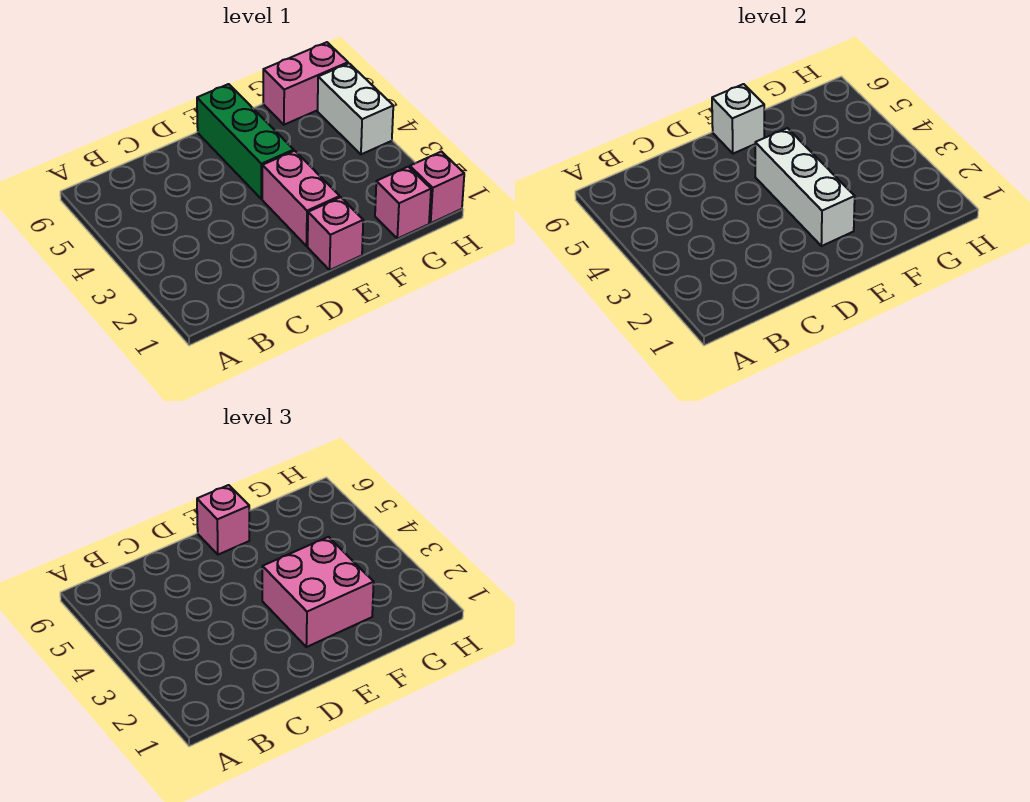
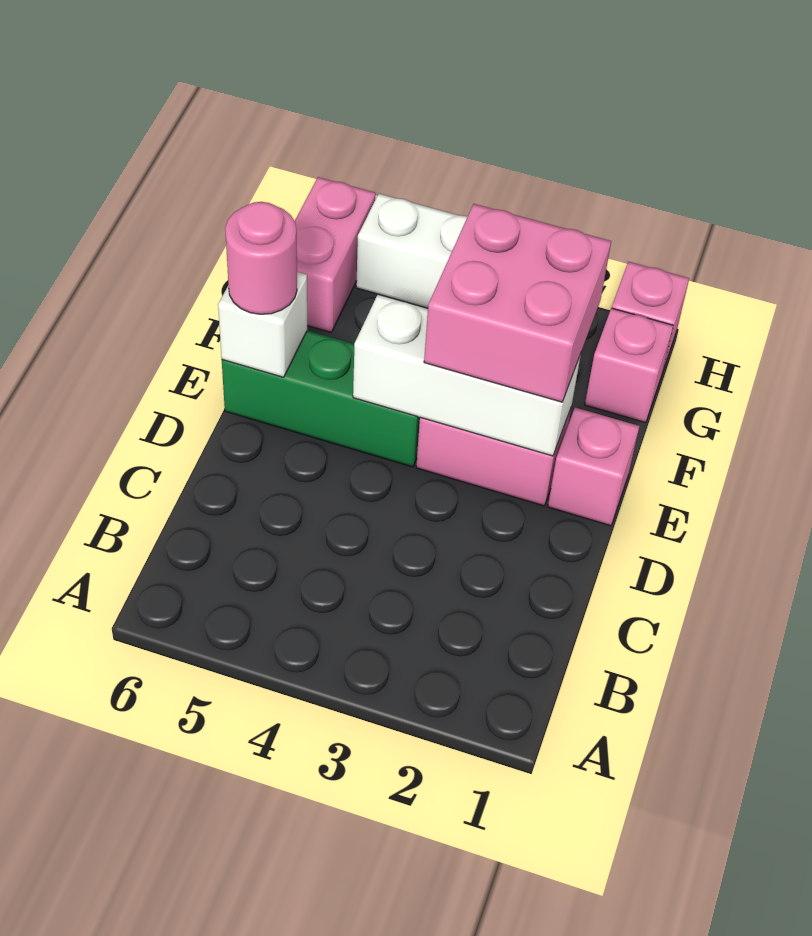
pink brick E6 level 3 -> pink round brick E6 level 3

